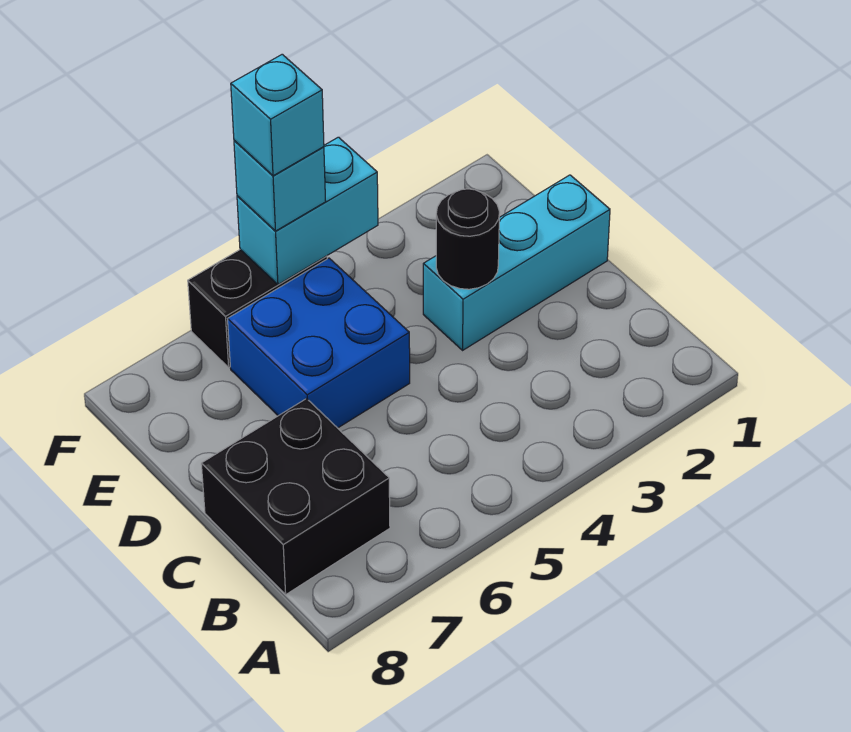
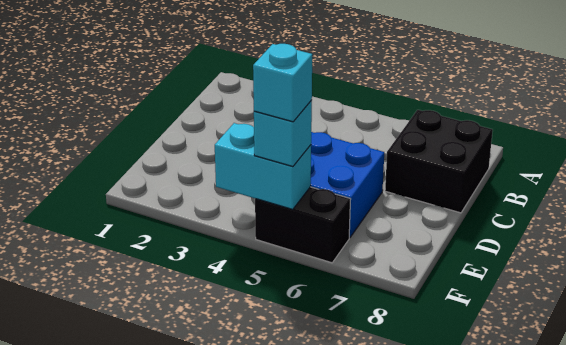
cyan brick D1:D3 level 1 -> none
black round brick D3 level 2 -> none

